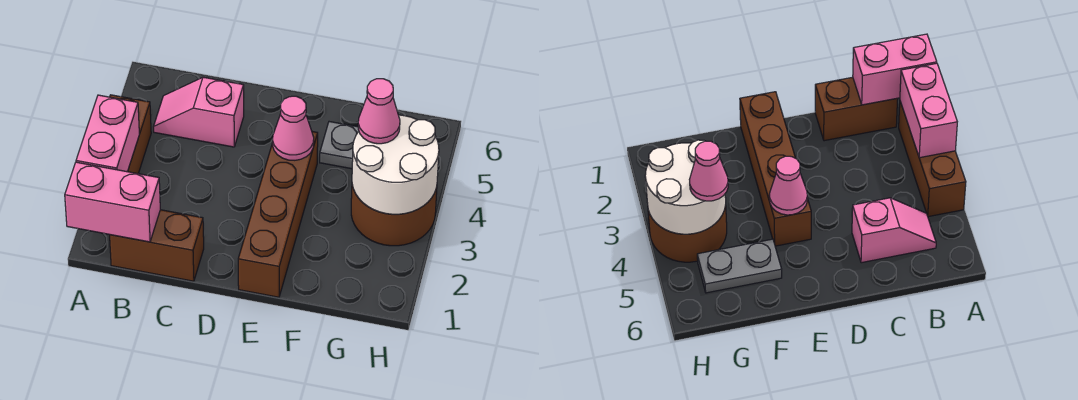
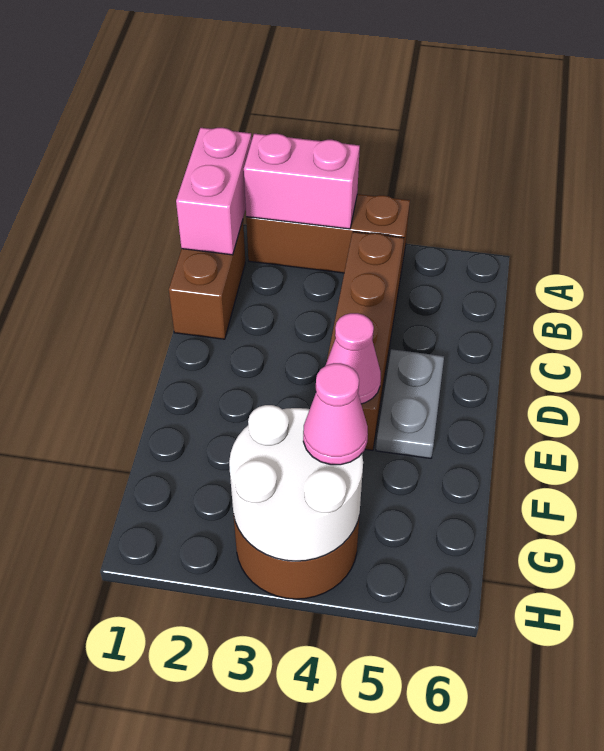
pink slope B5:C5 level 1 top C -> none
brown brick E1:E4 level 1 -> brown brick B4:E4 level 1
grey plate F5:G5 level 1 -> grey plate D5:E5 level 1

